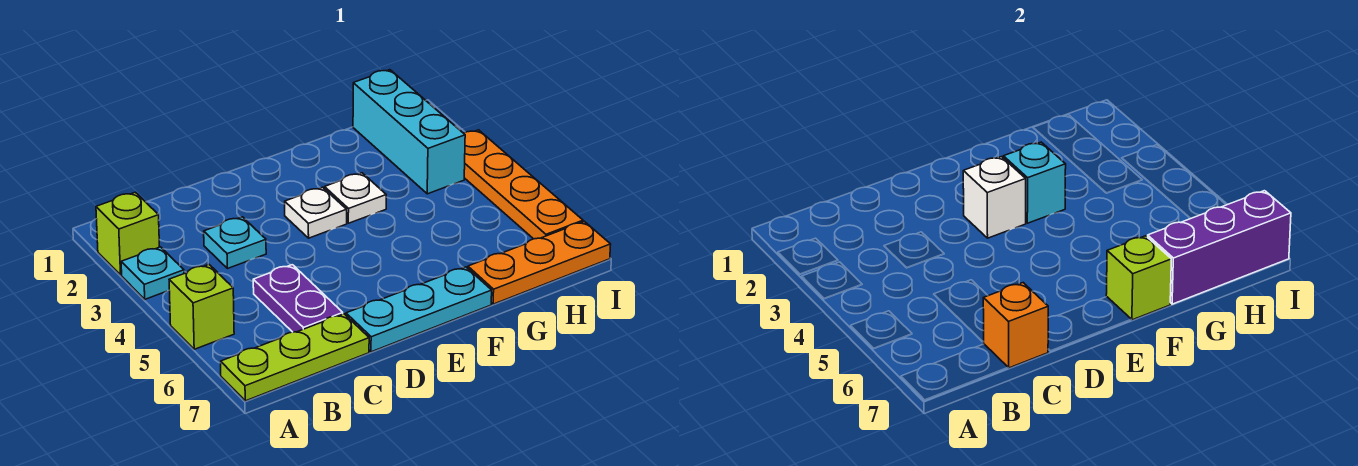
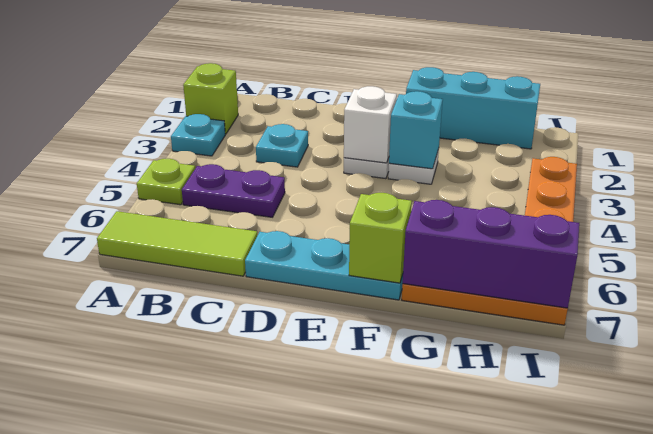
lime brick A5 level 1 -> lime plate A5 level 1
lime plate A7:C7 level 1 -> lime tile A7:C7 level 1
purple plate C5:C6 level 1 -> purple plate B5:C5 level 1
orange brick C7 level 2 -> none
cyan brick H1:H3 level 1 -> cyan brick F1:H1 level 1

